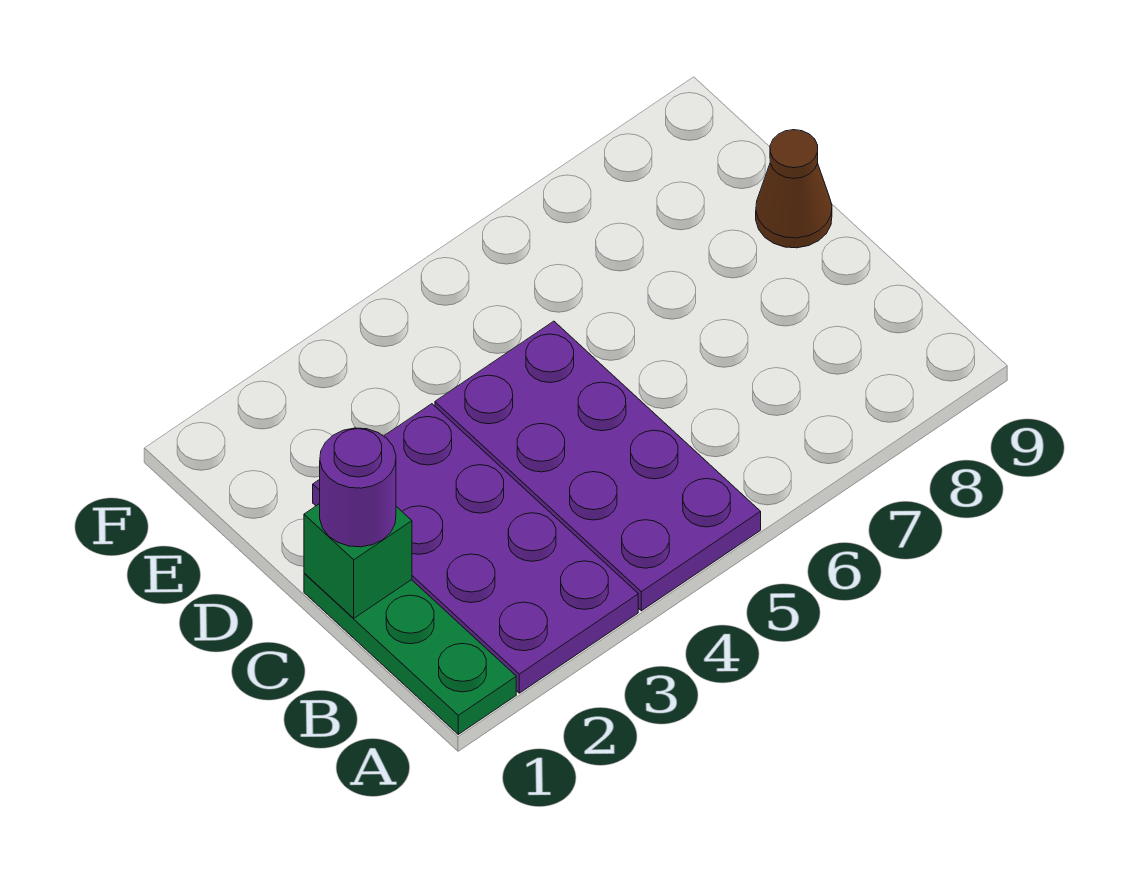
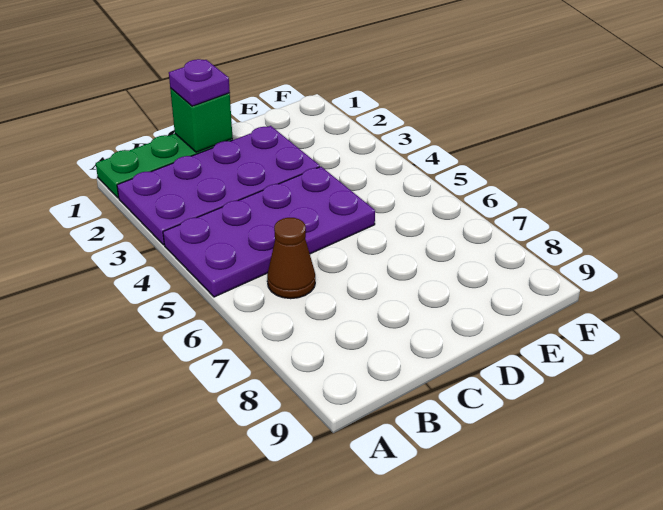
purple round brick C1 level 3 -> purple plate C1 level 3
brown cone D9 level 1 -> brown cone B6 level 1

